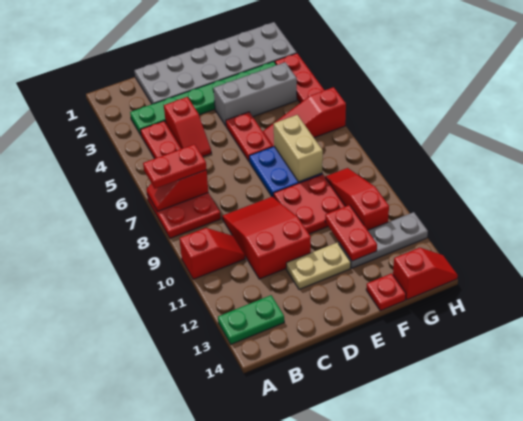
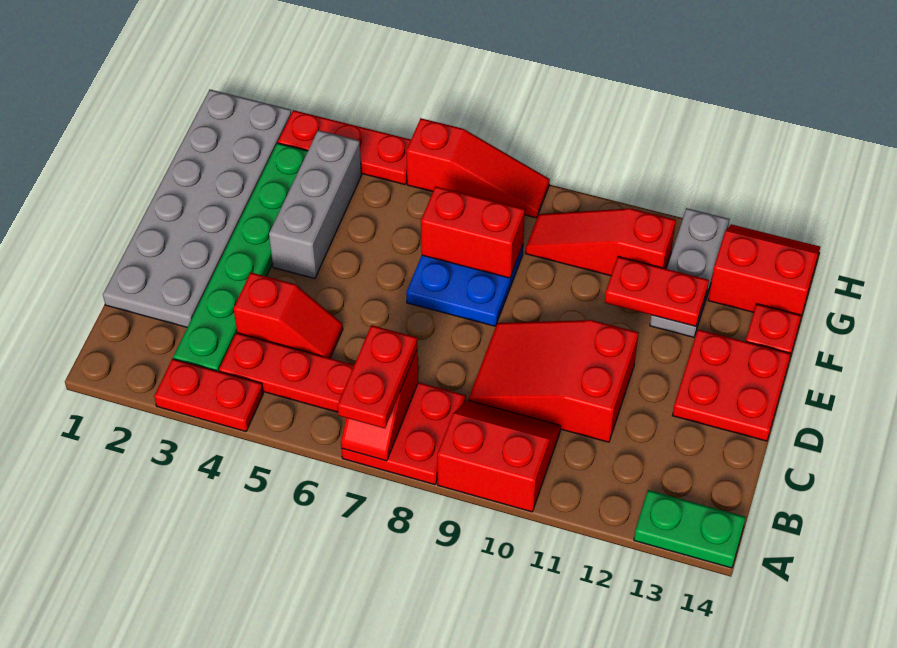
red slope A10:B10 level 1 top A -> red slope A9:B10 level 1 top A
green plate A13:B13 level 1 -> green plate A13:A14 level 1
tan plate D12:E12 level 1 -> none
red plate E5:E6 level 1 -> red plate A3:A4 level 1
red plate E9:F10 level 1 -> red plate D13:E14 level 1
red slope F6:H6 level 1 top H -> red slope H6:H8 level 1 top 6
tan brick F7:F8 level 2 -> red brick F7:F8 level 2
red slope G14:H14 level 1 top G -> red slope G13:H14 level 1 top G

